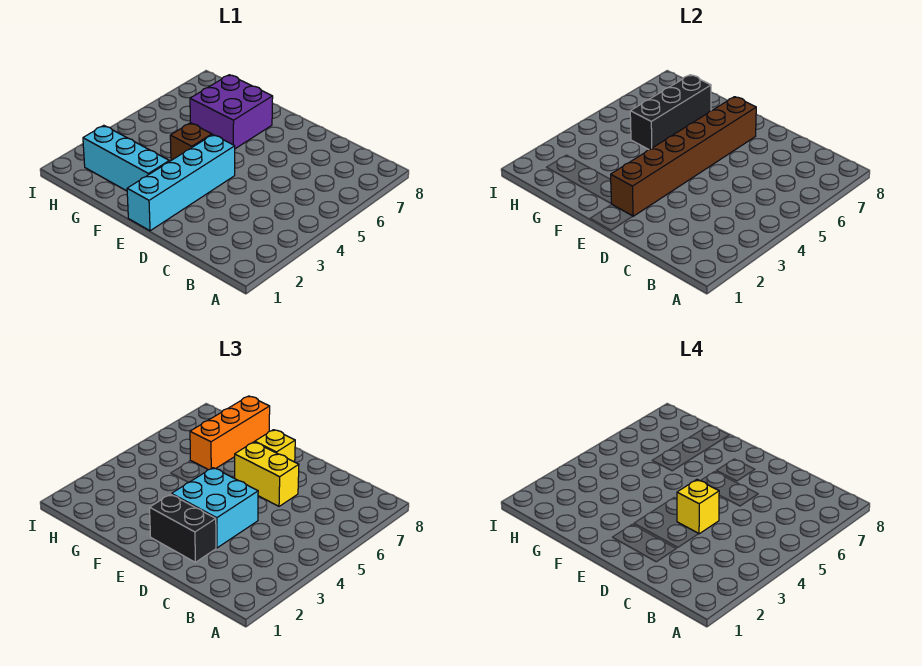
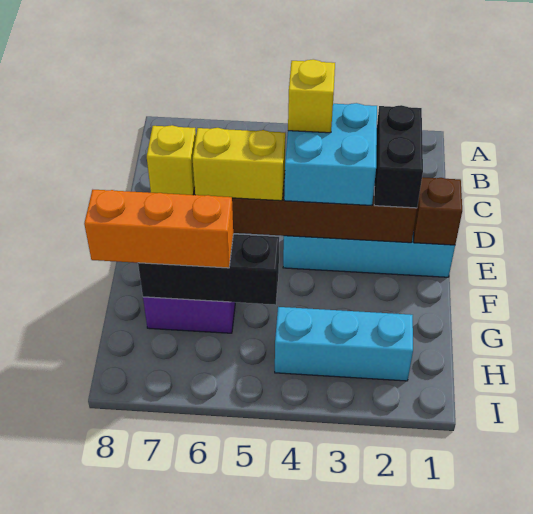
yellow brick D6:E6 level 3 -> yellow brick E5:E6 level 3
cyan brick F2:H2 level 1 -> cyan brick H2:H4 level 1
brown brick F4 level 1 -> brown brick E1 level 2

